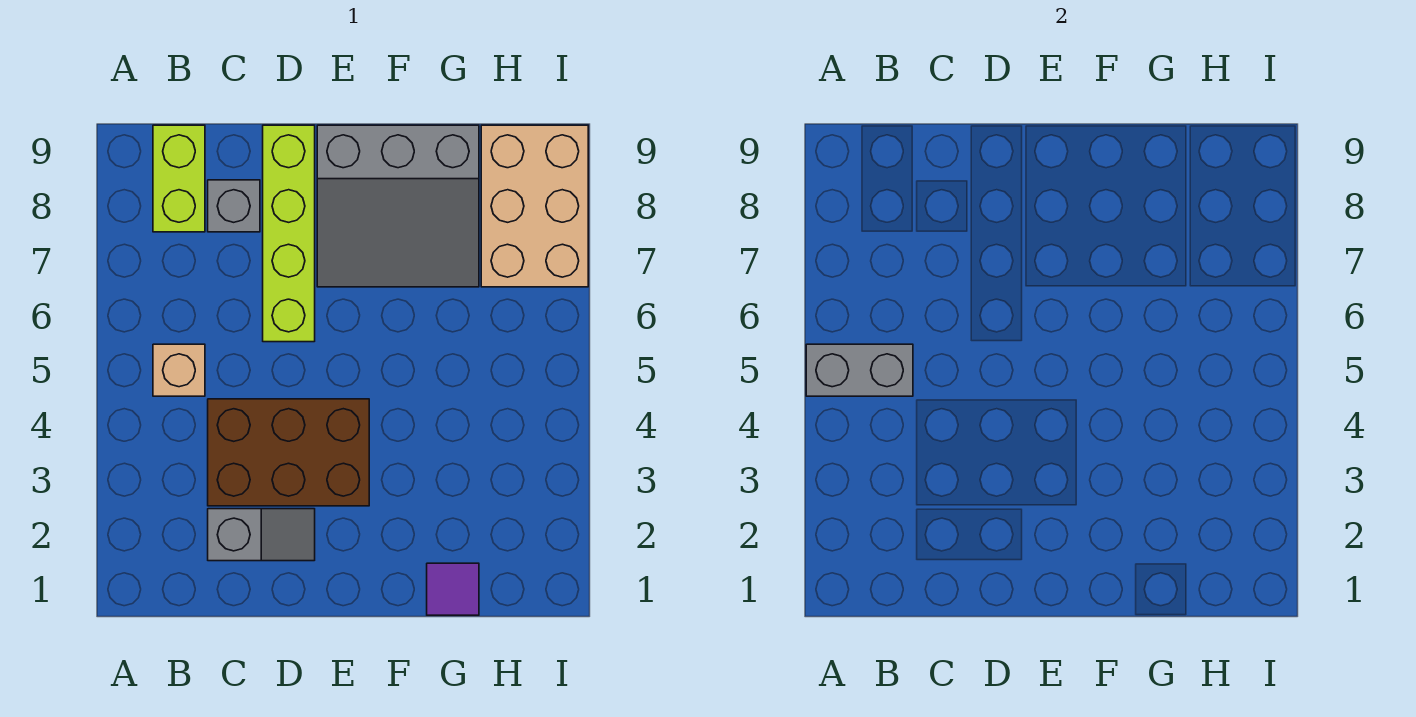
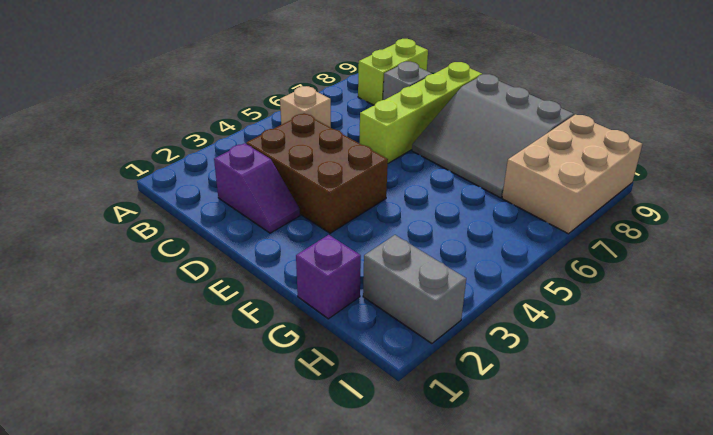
grey brick A5:B5 level 2 -> grey brick H2:I2 level 1
grey slope C2:D2 level 1 top C -> purple slope C2:D2 level 1 top C
purple tile G1 level 1 -> purple brick G1 level 1

